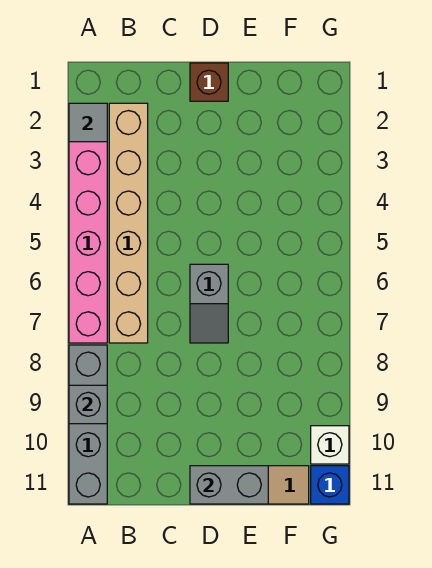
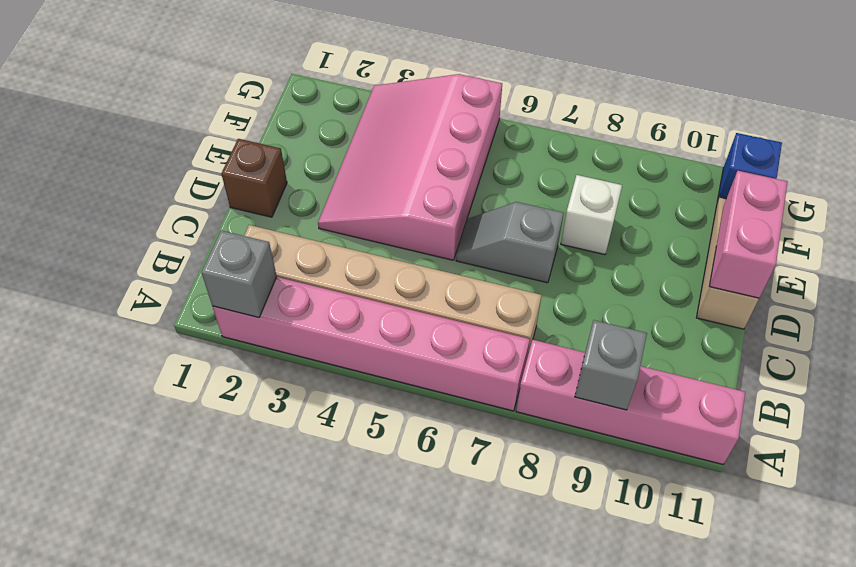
grey tile A2 level 2 -> grey brick A2 level 2
grey brick A8:A11 level 1 -> pink brick A8:A11 level 1
none -> pink slope D3:G5 level 1 top 5
grey slope D6:D7 level 1 top 6 -> grey slope D6:D7 level 1 top 7
grey brick D11:E11 level 2 -> pink brick D11:E11 level 2
white brick G10 level 1 -> white brick E8 level 1

